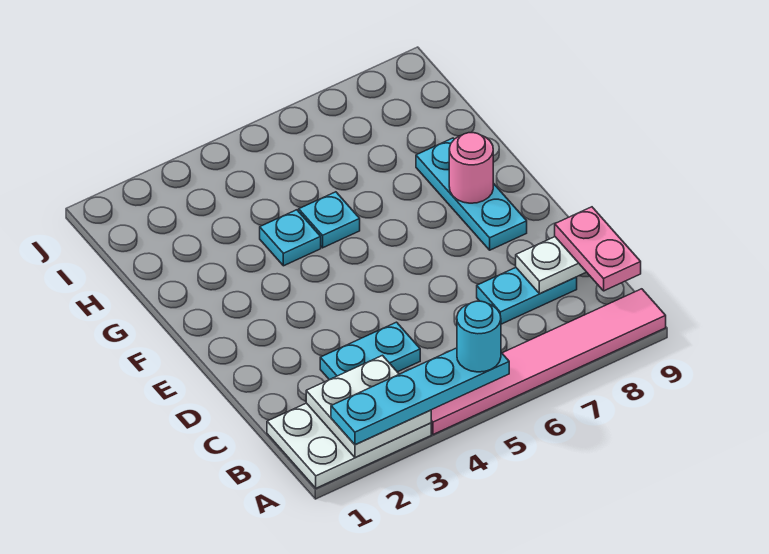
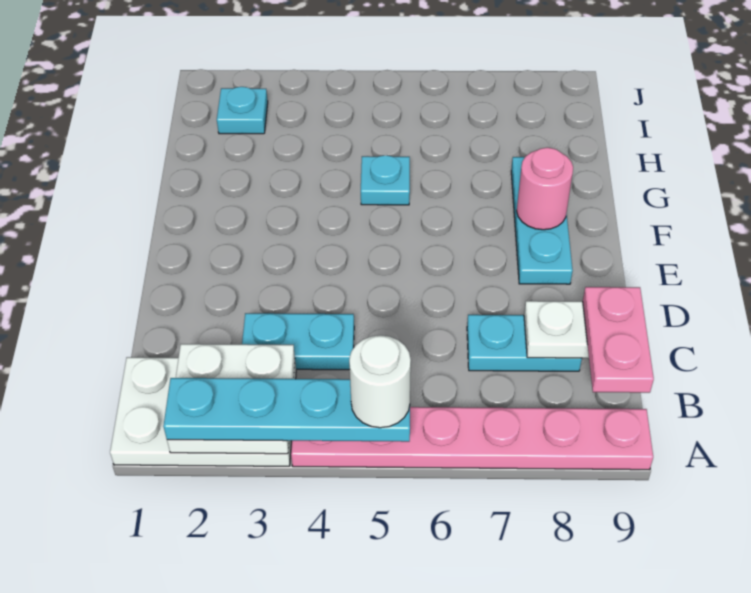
pink tile A4:A9 level 1 -> pink plate A4:A9 level 1
cyan round brick A5 level 4 -> white round brick A5 level 4
cyan plate G4 level 1 -> cyan plate I2 level 1

